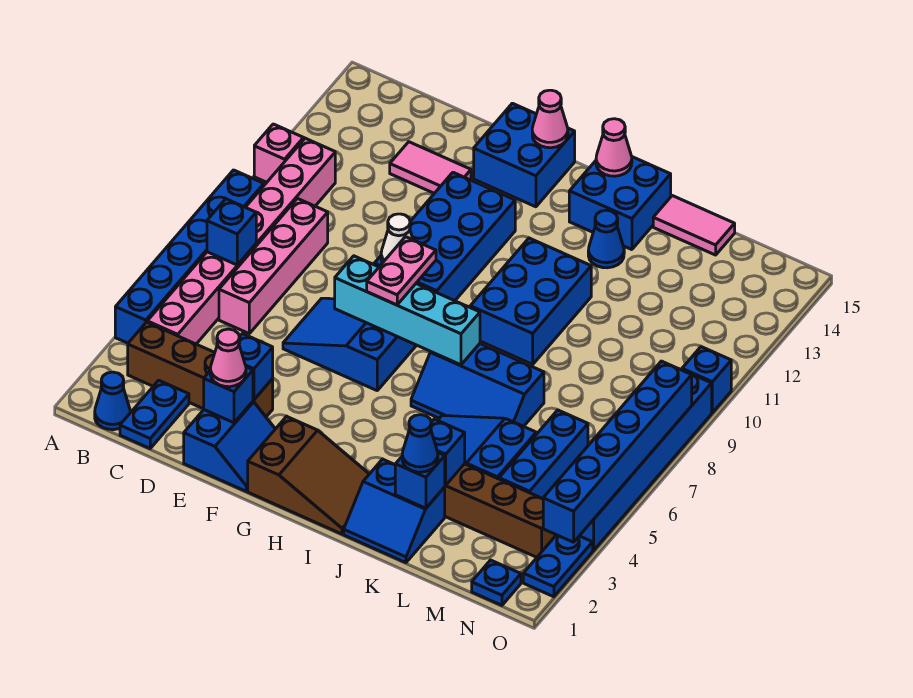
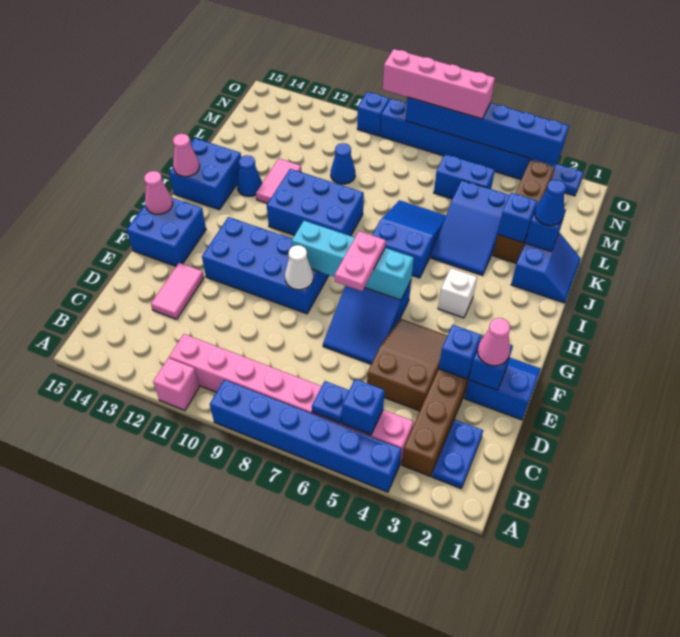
blue cone B1 level 1 -> blue cone L10 level 1
blue brick B7 level 2 -> blue brick B5 level 2
blue plate C1:C2 level 1 -> blue plate B2:C2 level 1
pink brick C6:C9 level 1 -> pink brick O6:O9 level 3
cyan brick F7:I7 level 2 -> cyan brick G6:G9 level 2
brown slope G1:I2 level 1 top G -> brown slope D4:F5 level 1 top D
pink plate G7:G8 level 3 -> pink plate F7:G7 level 3
none -> white brick H4 level 1
blue slope I6:K7 level 1 top 7 -> blue slope I6:K7 level 1 top I
pink tile K15:L15 level 1 -> pink tile J12:K12 level 1
blue brick M4:M6 level 1 -> blue brick M5:M6 level 1
blue plate N1 level 1 -> blue plate B6 level 2

